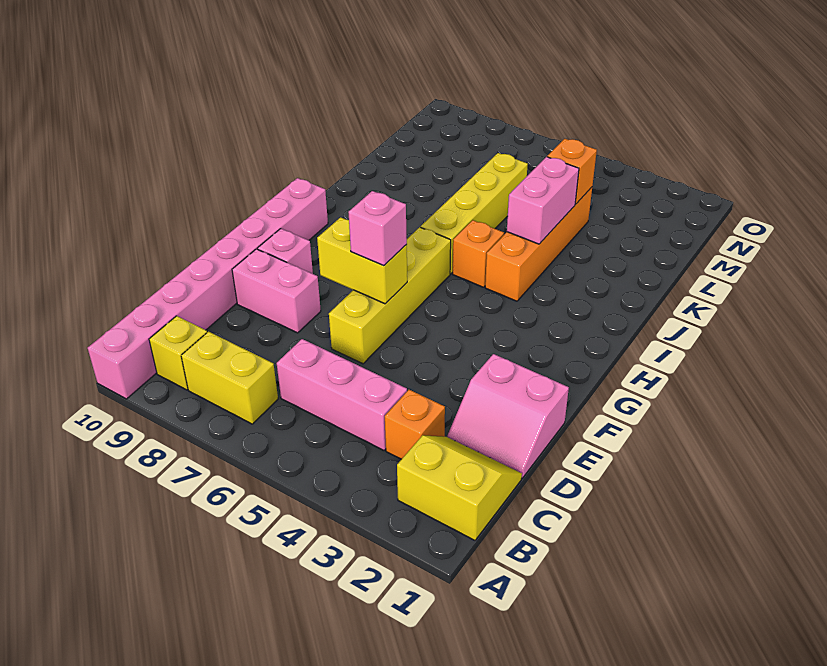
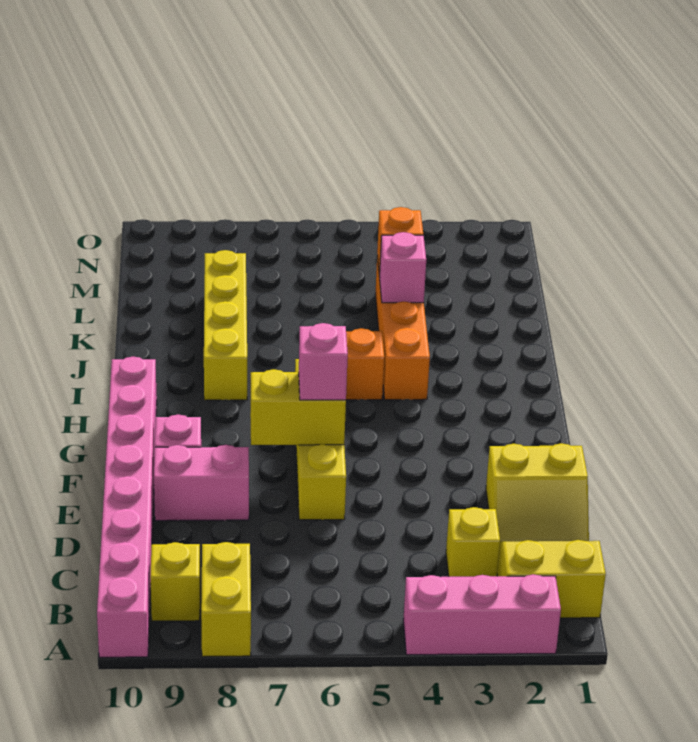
yellow brick B7:B8 level 1 -> yellow brick A8:B8 level 1
orange brick C3 level 1 -> yellow brick C3 level 1
pink brick C4:C6 level 1 -> pink brick A2:A4 level 1
pink slope D1:E2 level 1 top E -> yellow slope D1:E2 level 1 top E
yellow brick I6:L6 level 1 -> yellow brick I8:L8 level 1
pink brick J4:K4 level 2 -> pink brick K4 level 2

